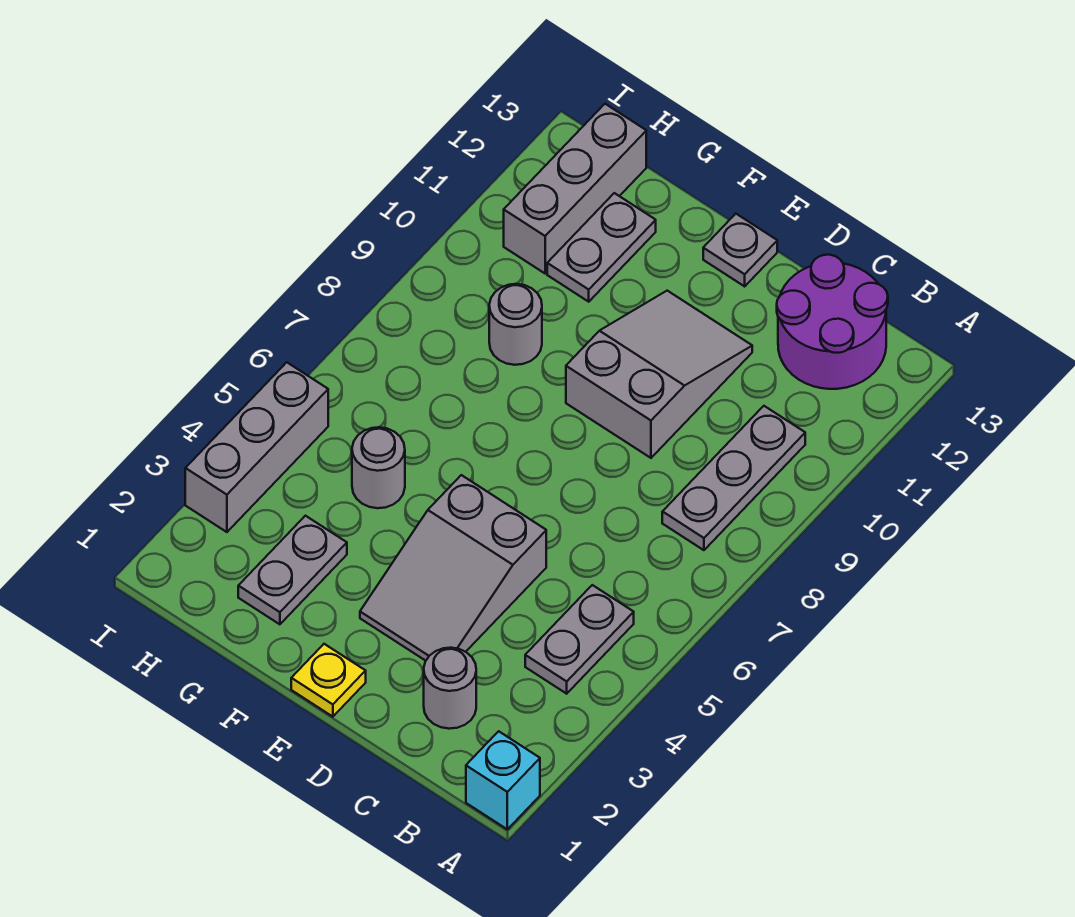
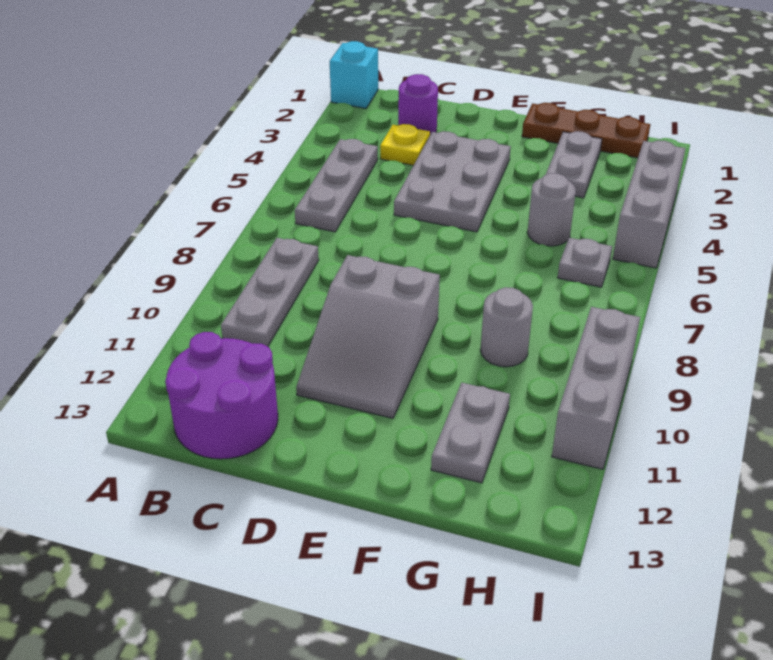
grey plate B4:B5 level 1 -> grey plate B4:B6 level 1
grey round brick C2 level 1 -> purple round brick C2 level 1
grey slope D3:E5 level 1 top 5 -> grey plate D3:E5 level 1
yellow plate E1 level 1 -> yellow plate C3 level 1
grey plate E13 level 1 -> grey plate H6 level 1
none -> brown plate F1:H1 level 1
grey brick H11:H13 level 1 -> grey brick I9:I11 level 1

